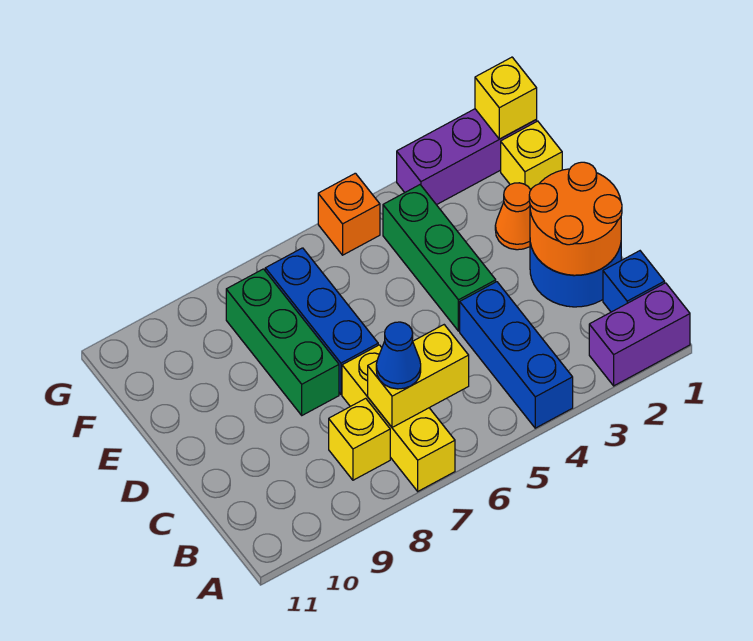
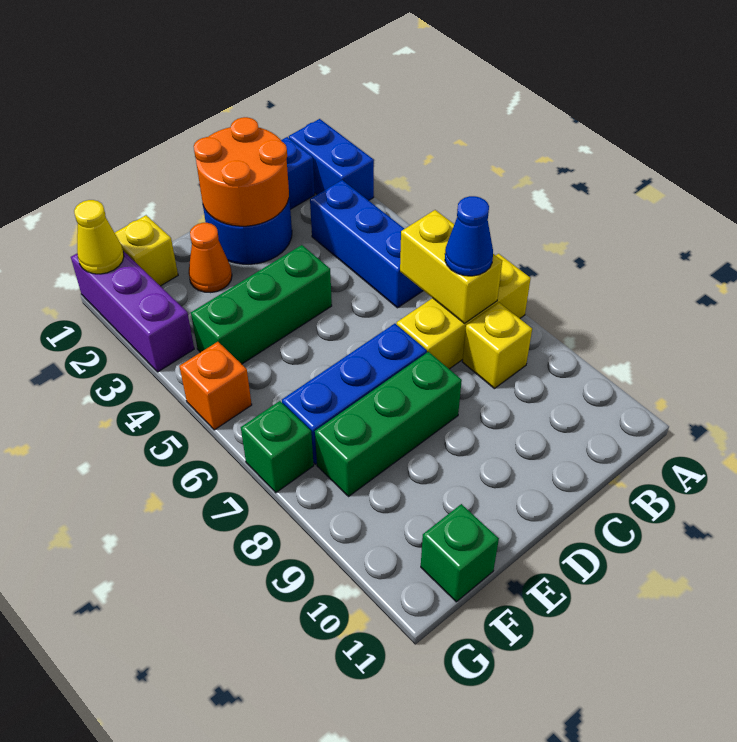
purple brick A1:A2 level 1 -> blue brick A1:A2 level 1
blue brick A4:C4 level 1 -> blue brick B3:B5 level 1
none -> green brick F11 level 1
yellow brick G1 level 2 -> yellow cone G1 level 2
none -> green brick G7 level 1

